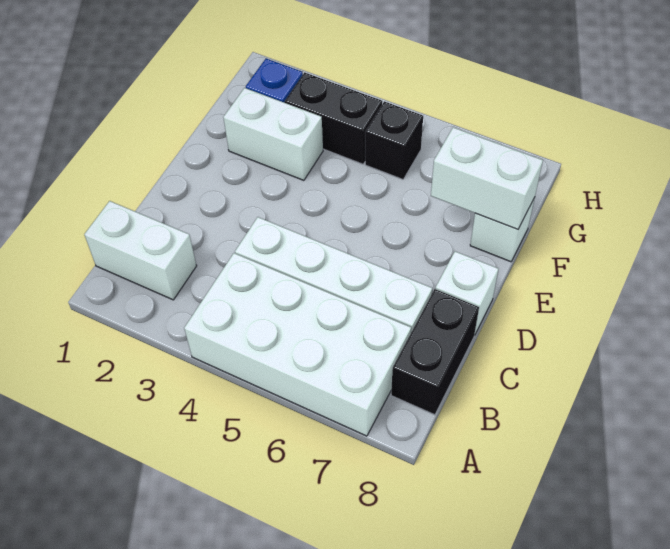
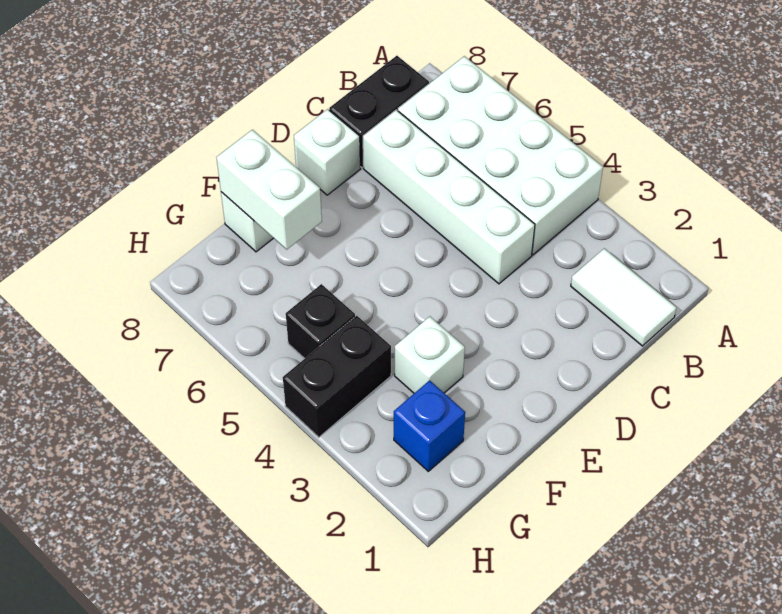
white brick B1:B2 level 1 -> white tile B1:B2 level 1
white brick F2:F3 level 1 -> white brick F3 level 1
black brick G3:G4 level 1 -> black brick G4:H4 level 1

